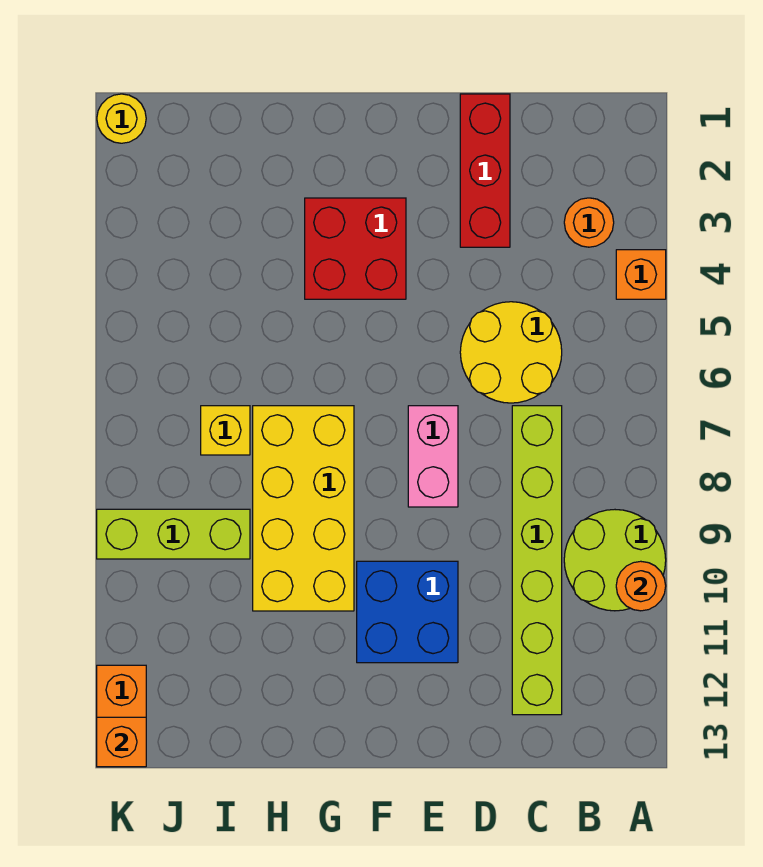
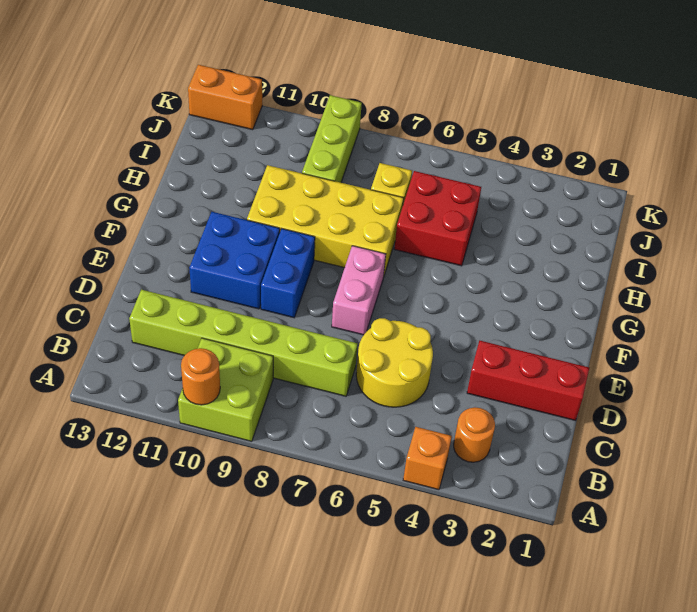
lime round brick A9:B10 level 1 -> lime brick A9:B10 level 1
pink brick E7:E8 level 1 -> pink brick E7:F7 level 1
none -> blue brick E9:F9 level 1
red brick F3:G4 level 1 -> red brick H5:I6 level 1
yellow round brick K1 level 1 -> none
orange brick K13 level 2 -> none

